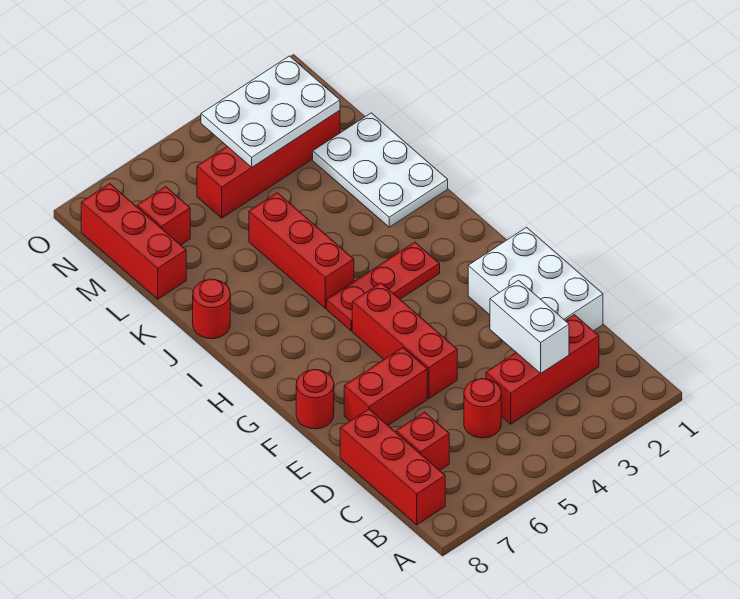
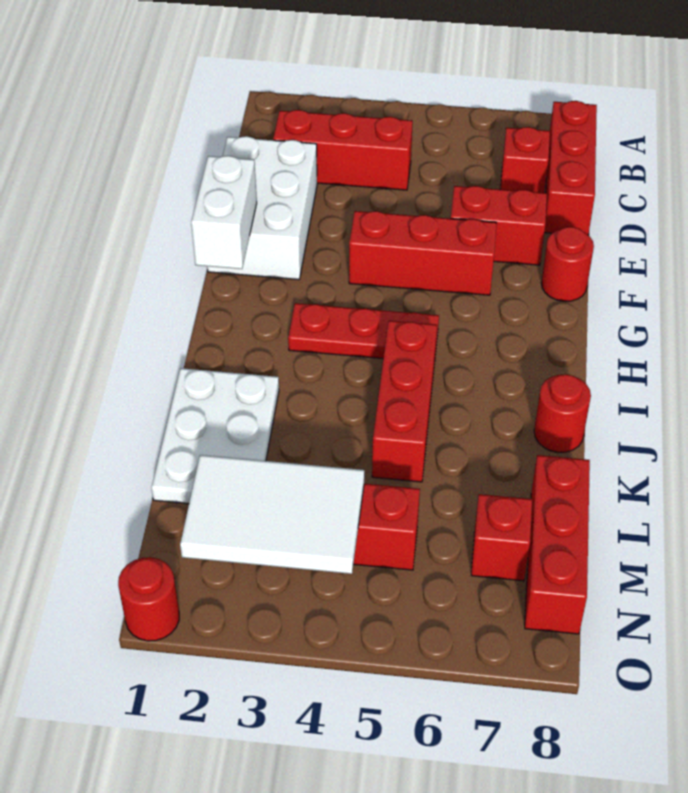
white brick C3:D3 level 2 -> white brick F1:G1 level 2
red round brick C5 level 1 -> red round brick O1 level 1
red brick E5:G5 level 1 -> red brick F4:F6 level 1
white plate M2:N4 level 2 -> white tile M2:N4 level 2

